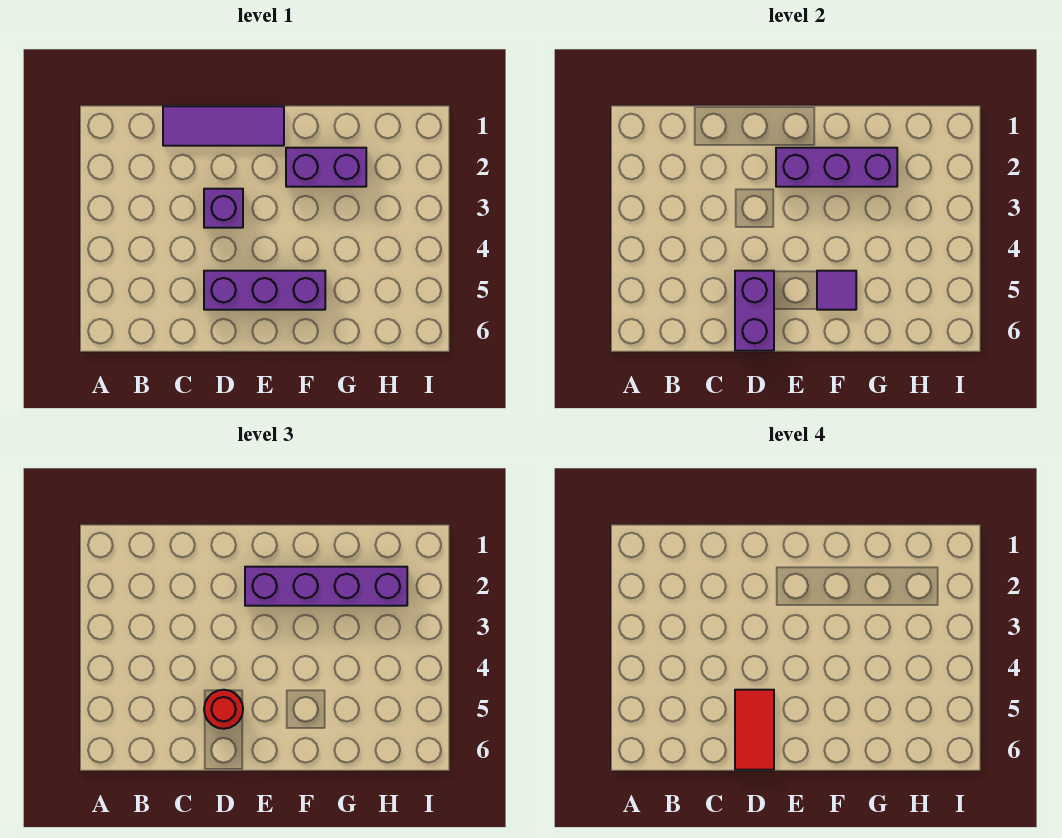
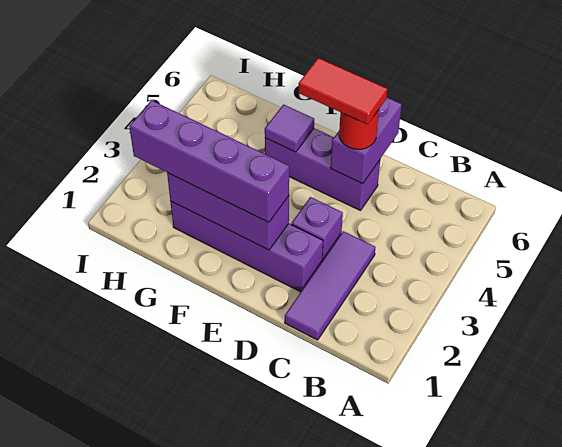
purple tile C1:E1 level 1 -> purple tile C1:C3 level 1
red tile D5:D6 level 4 -> red tile D5:E5 level 4
purple brick F2:G2 level 1 -> purple brick D2:G2 level 1

